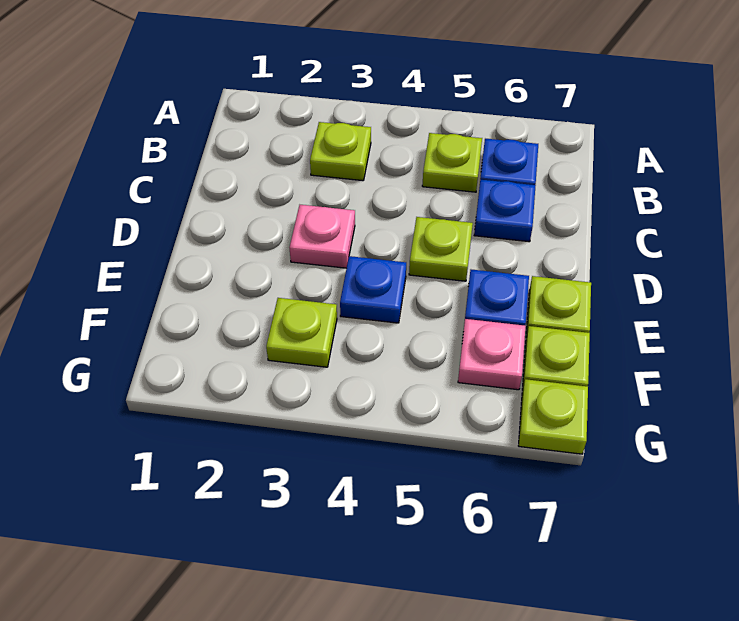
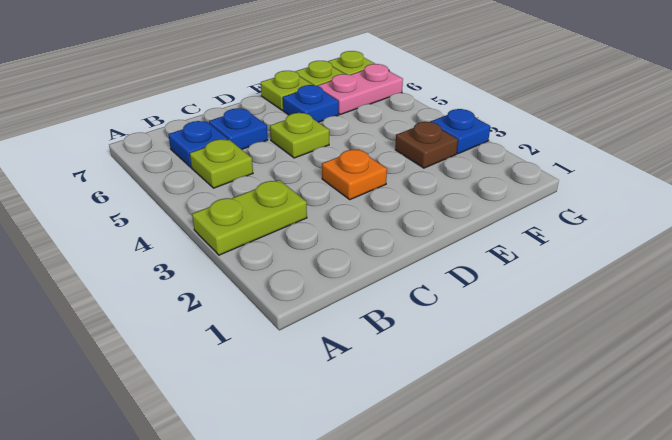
lime plate B3 level 1 -> lime plate A3:B3 level 1
pink plate D3 level 1 -> orange plate D3 level 1
blue plate E4 level 1 -> blue plate G3 level 1
lime plate F3 level 1 -> brown plate F3 level 1
pink plate F6 level 1 -> pink plate F6:G6 level 1

